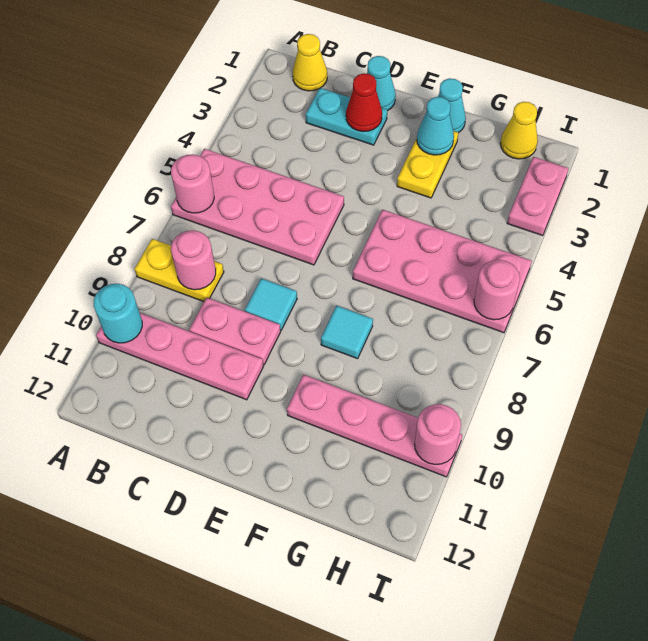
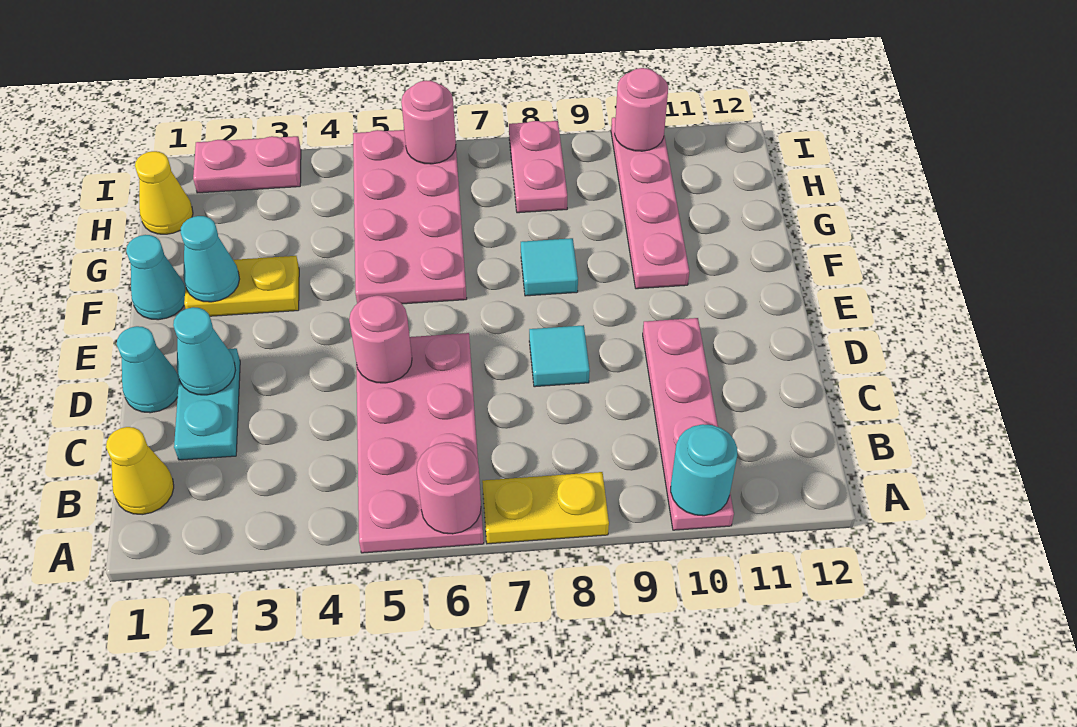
yellow plate A8:B8 level 1 -> yellow plate A7:A8 level 1
pink round brick B8 level 2 -> pink round brick D5 level 2
pink plate C9:D9 level 1 -> pink plate H8:I8 level 1
red cone D2 level 2 -> cyan cone D2 level 2

